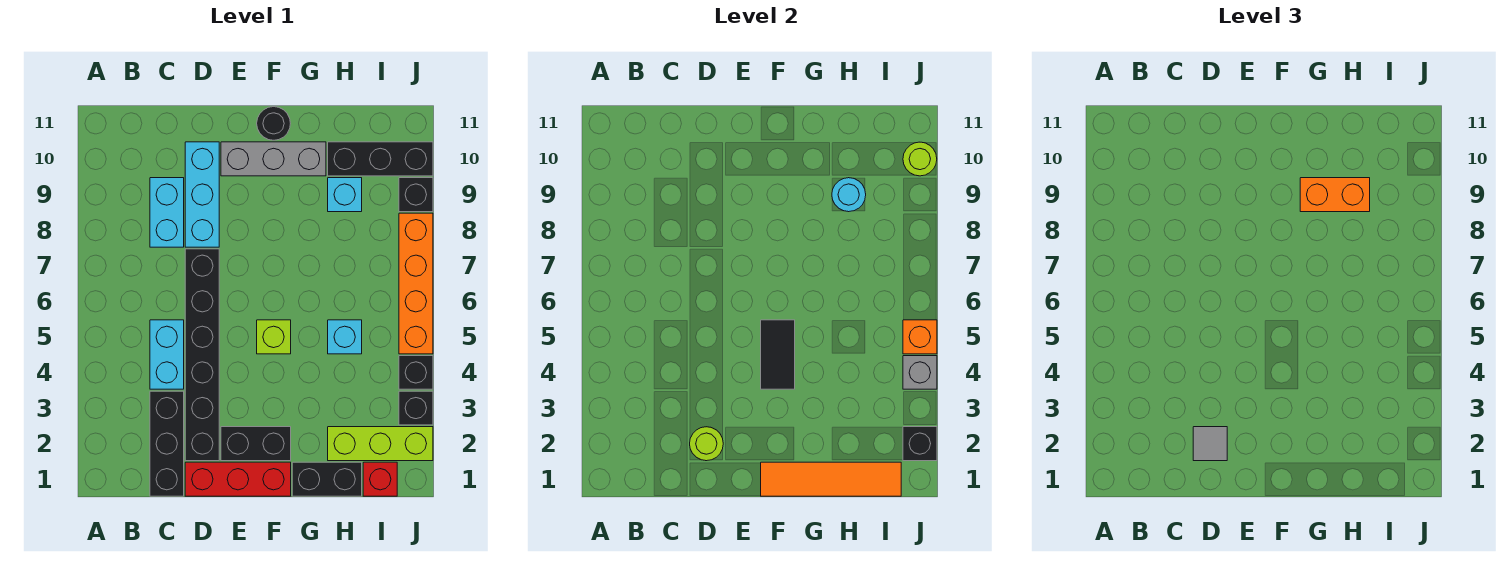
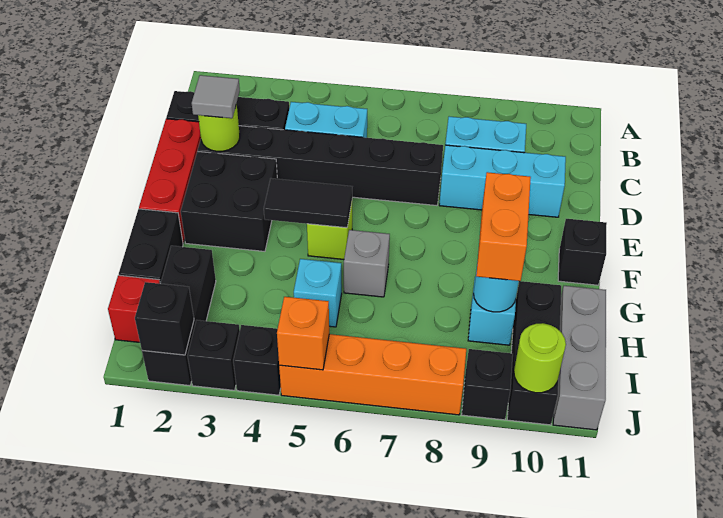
black brick E2:F2 level 1 -> black brick E2:F3 level 1
grey brick E10:G10 level 1 -> grey brick H11:J11 level 1
orange tile F1:I1 level 2 -> none
black round brick F11 level 1 -> black brick F11 level 1
lime brick H2:J2 level 1 -> black brick H2:J2 level 1
grey brick J4 level 2 -> grey brick G6 level 1

